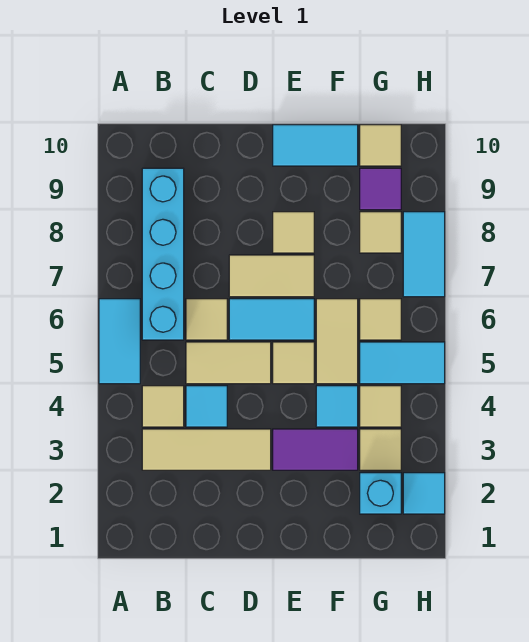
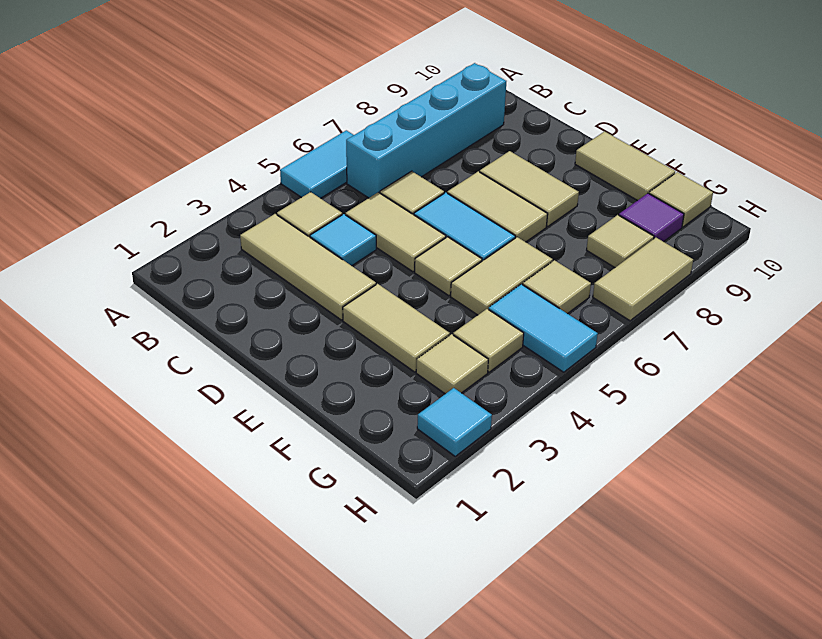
purple tile E3:F3 level 1 -> tan tile E3:F3 level 1
tan tile E8 level 1 -> tan tile D8:E8 level 1
cyan tile E10:F10 level 1 -> tan tile E10:F10 level 1
cyan tile F4 level 1 -> none
cyan brick G2 level 1 -> none
cyan tile H7:H8 level 1 -> tan tile H7:H8 level 1

